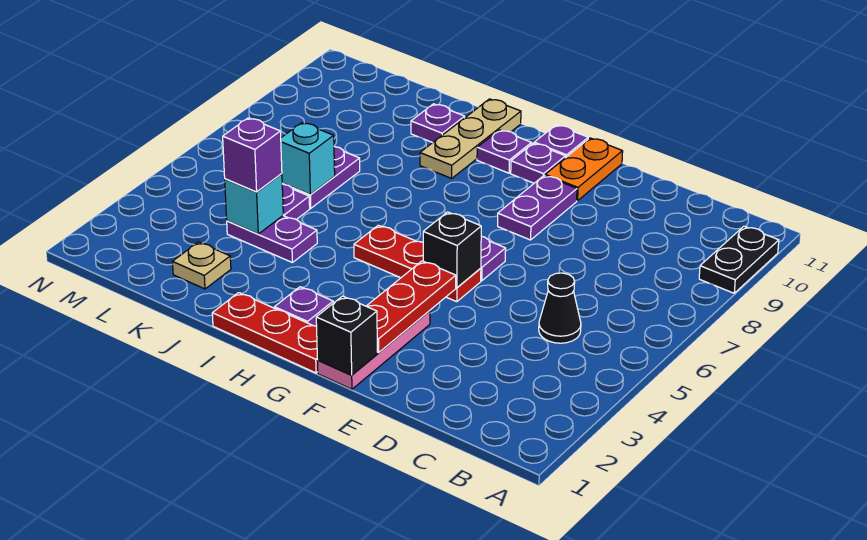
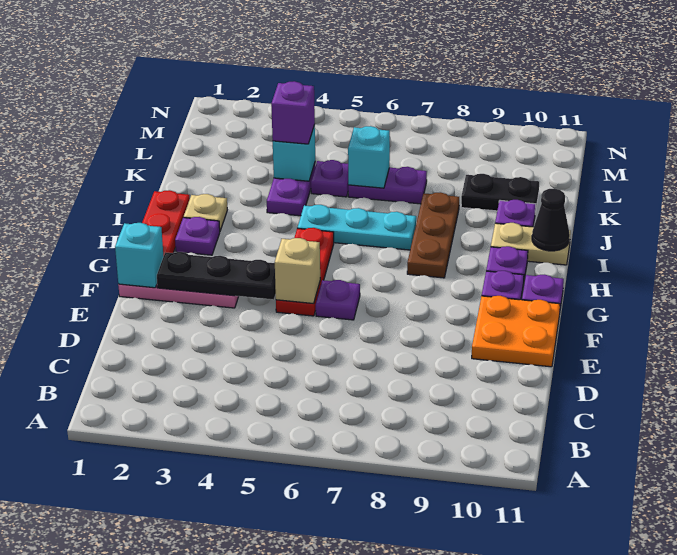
black plate A9:A10 level 1 -> black plate K9:K10 level 1
black cone C5 level 1 -> black cone I11 level 2
black brick F1 level 2 -> cyan brick F1 level 2
red plate F2:F4 level 2 -> black plate F2:F4 level 2
black brick F5 level 2 -> tan brick F5 level 2
purple plate F8:F9 level 1 -> none
orange plate F10:F11 level 1 -> orange plate E10:F11 level 1
none -> brown plate H8:J8 level 1
none -> cyan plate I5:I7 level 1
tan plate I9:I11 level 1 -> tan plate I10:I11 level 1
tan plate K2 level 1 -> tan plate I2 level 1

